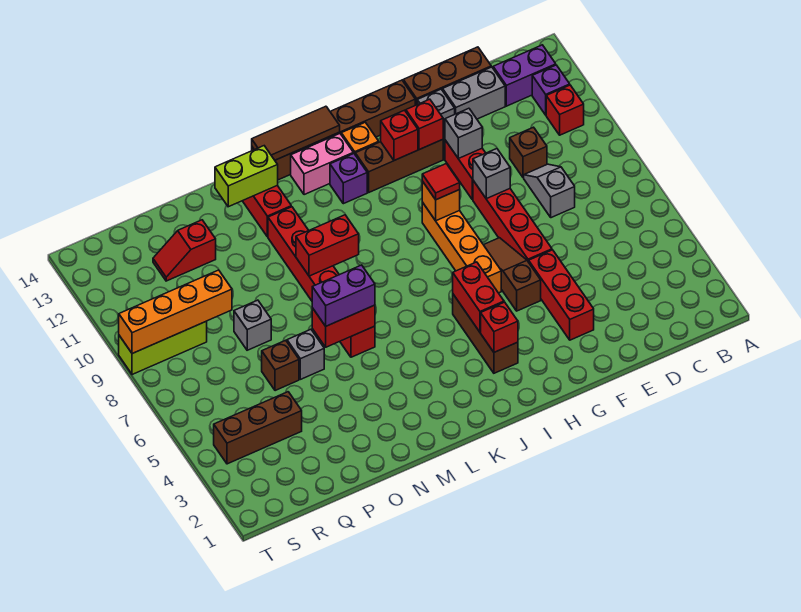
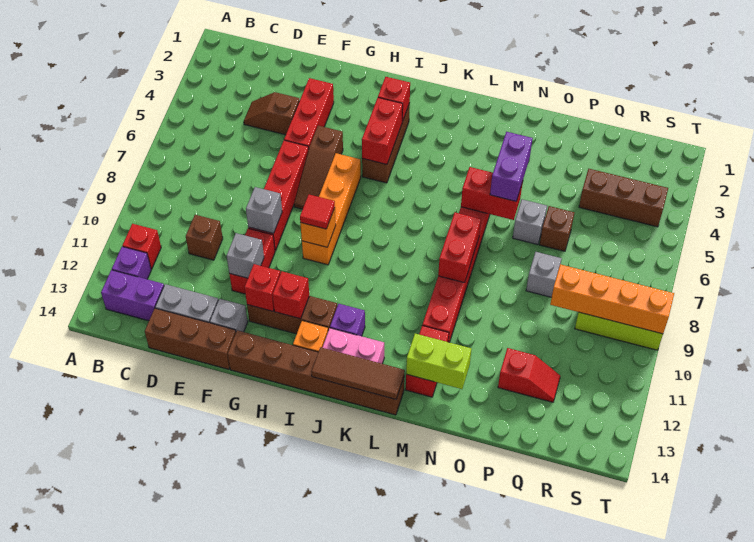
none -> brown slope D4:E4 level 1 top E
grey slope D8:D9 level 1 top 8 -> none
red brick L9:M9 level 2 -> red brick M8:M9 level 2
purple brick M6:N6 level 3 -> purple brick N5:N6 level 3

